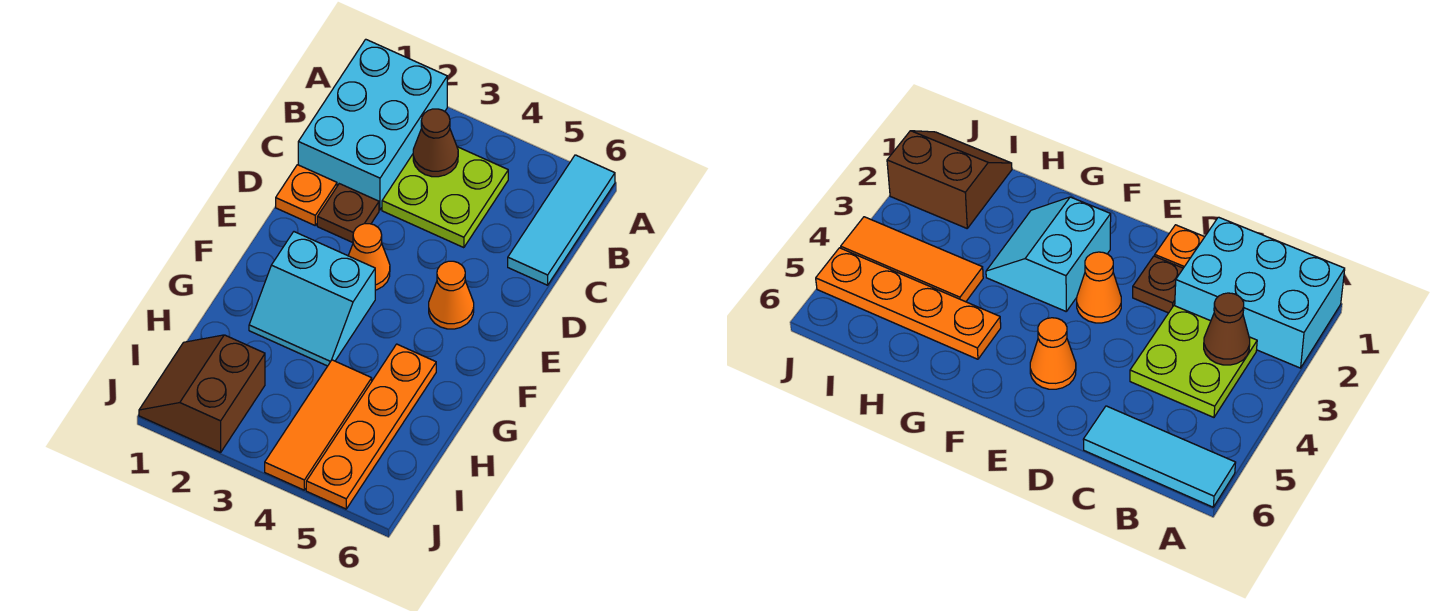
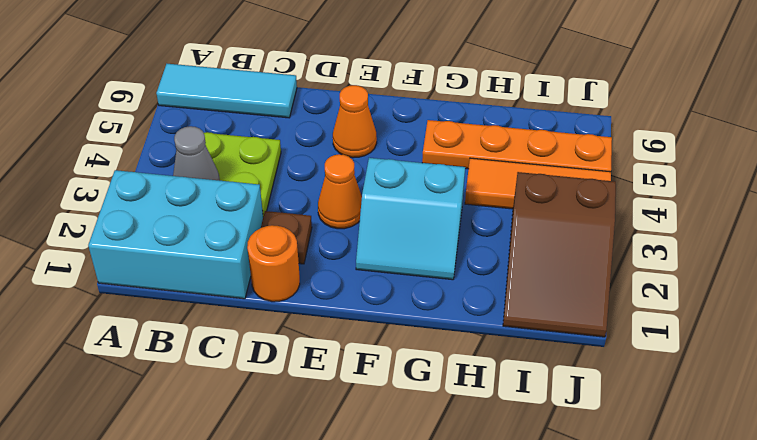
brown cone B3 level 2 -> grey cone B3 level 2
orange plate D1 level 1 -> orange round brick D1 level 1
cyan slope F2:G3 level 1 top F -> cyan slope F2:G3 level 1 top 3
brown slope I1:J2 level 1 top 2 -> brown slope I1:J3 level 1 top 3

